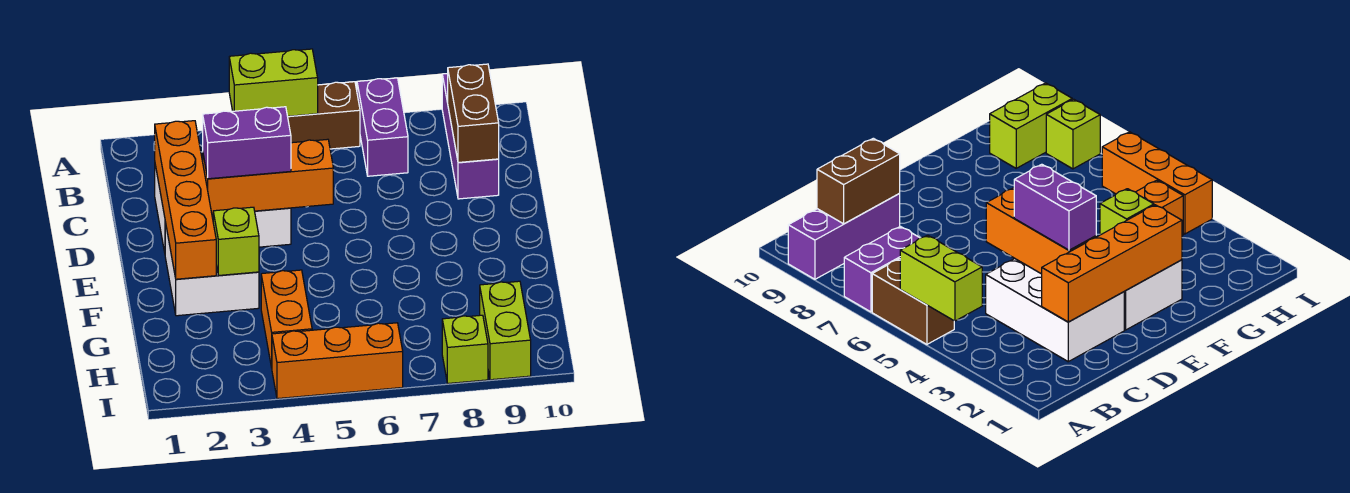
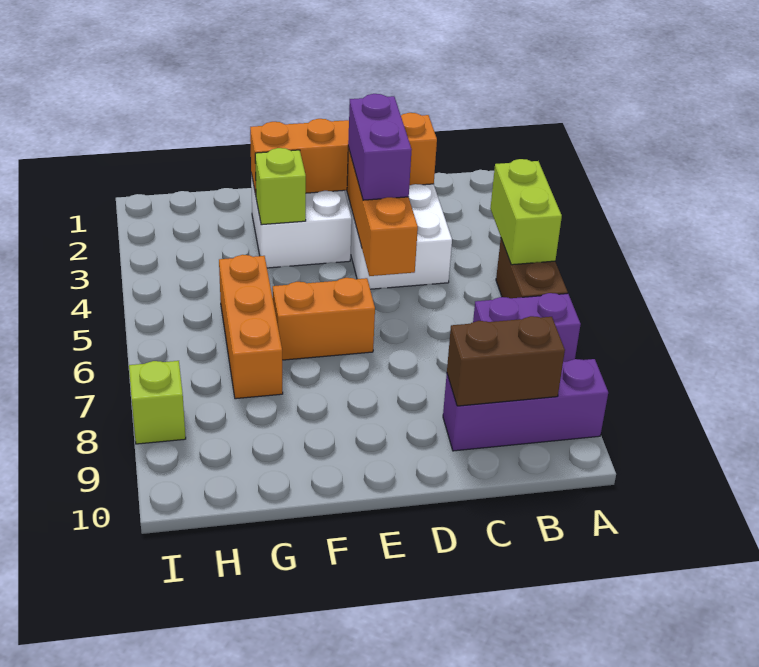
orange brick G4:H4 level 1 -> orange brick E6:F6 level 1
lime brick H9:I9 level 1 -> none
orange brick I4:I6 level 1 -> orange brick G5:G7 level 1

